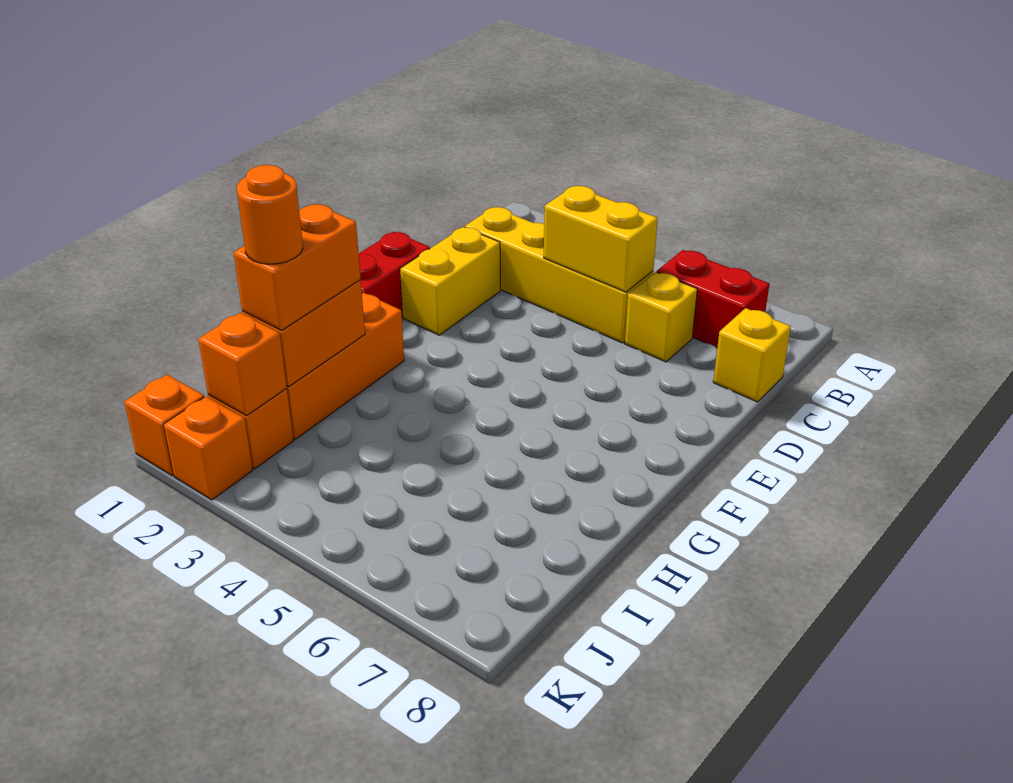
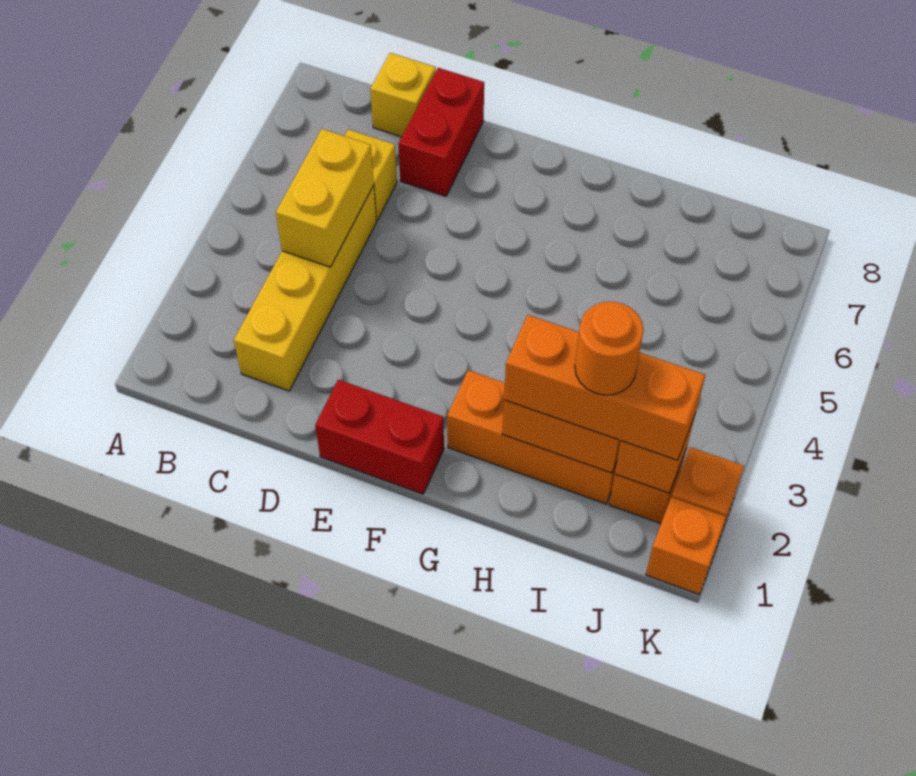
red brick B6:B7 level 1 -> red brick D7:D8 level 1
yellow brick D2:E2 level 1 -> none
orange brick H2:I2 level 3 -> orange brick H2:J2 level 3

